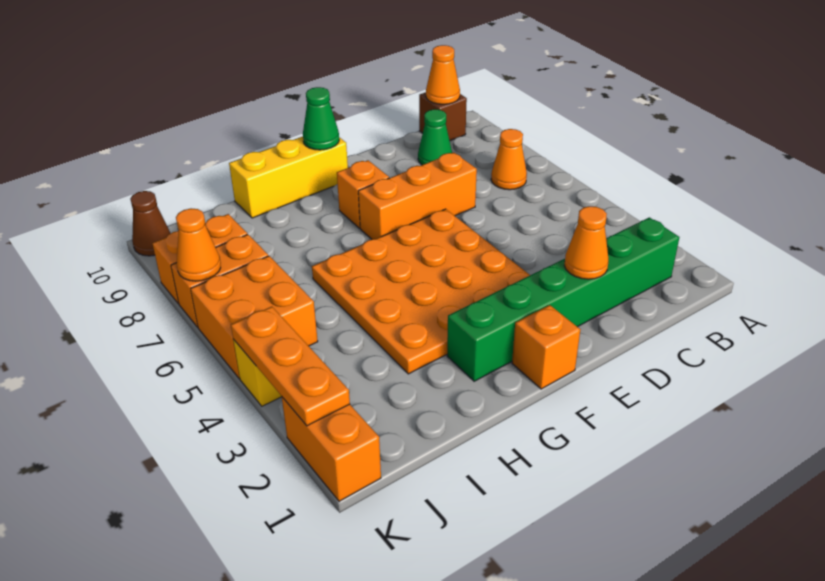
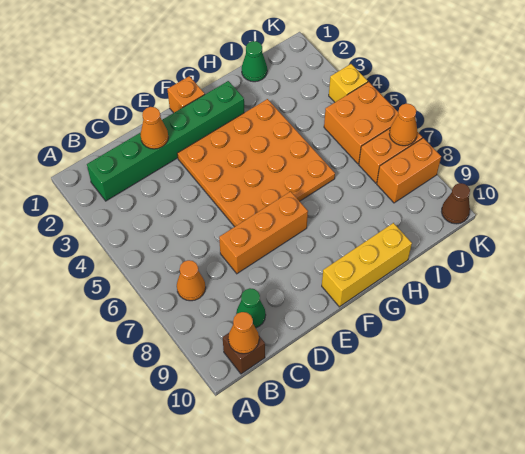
orange brick F8 level 1 -> none
green cone F10 level 2 -> green cone I1 level 1
orange brick K1:K2 level 1 -> none
orange plate K2:K4 level 2 -> none

